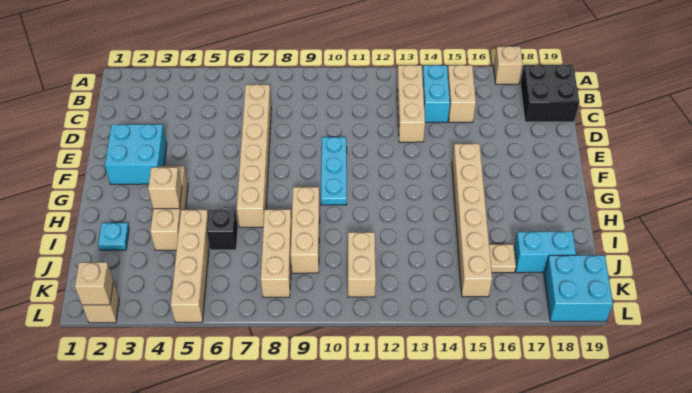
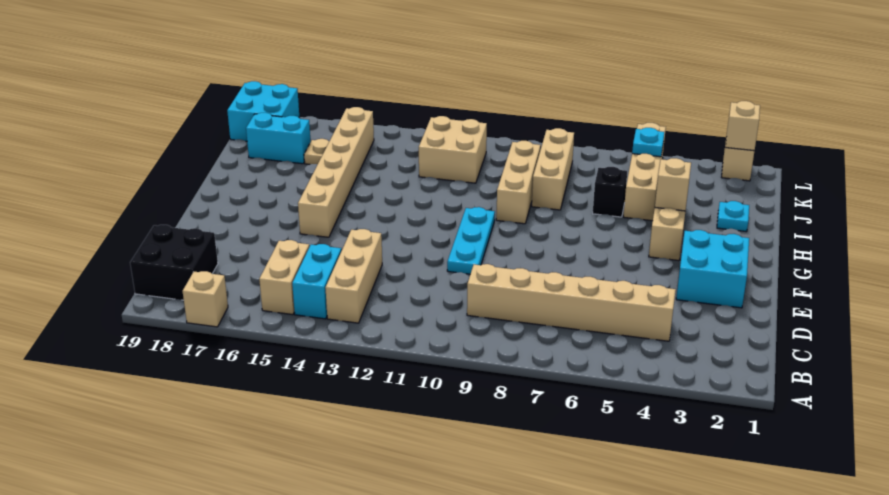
tan brick C7:H7 level 1 -> tan brick C4:C9 level 1
tan brick J11:K11 level 1 -> tan brick J11:K12 level 1
none -> cyan plate K5 level 2

